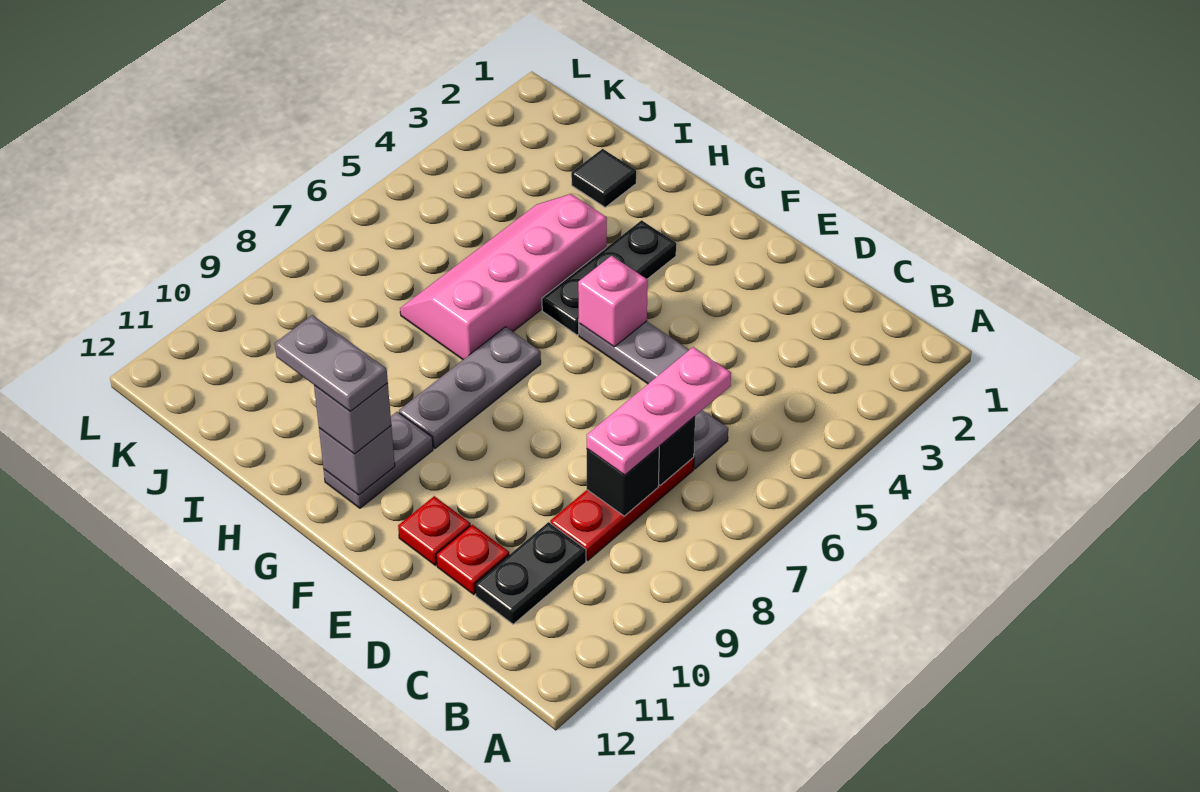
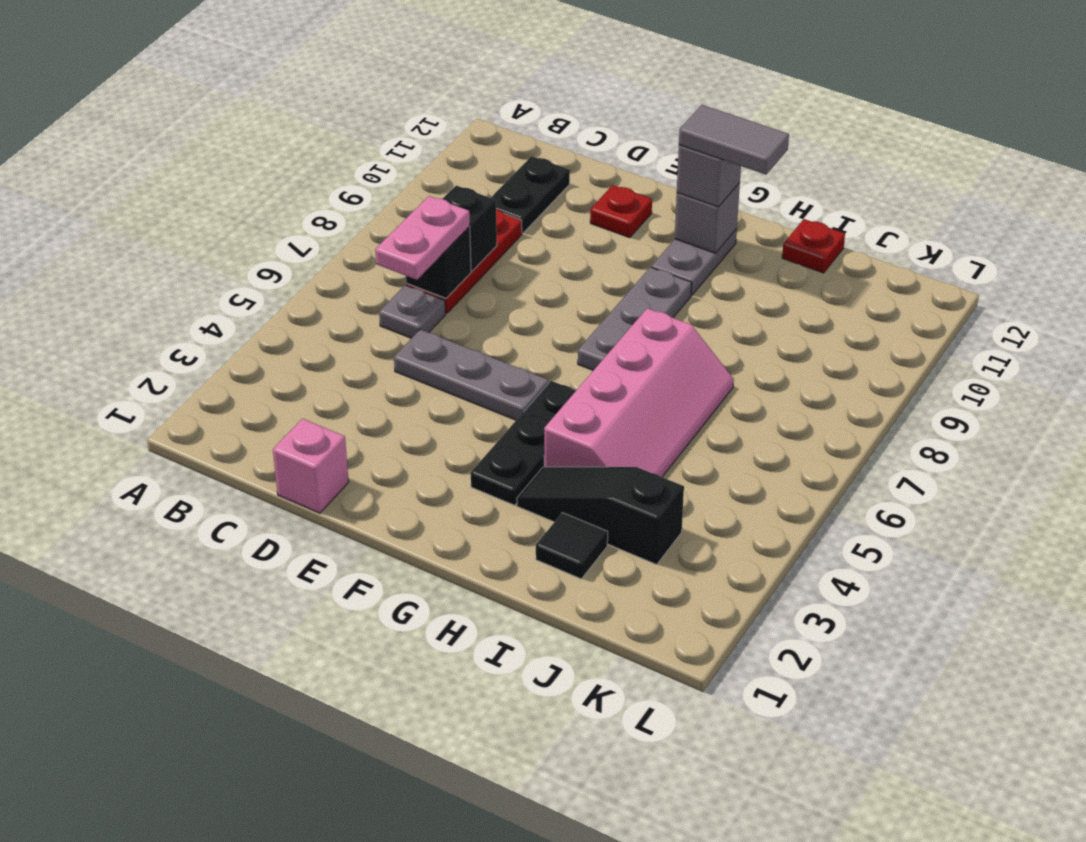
pink plate C6:C8 level 3 -> pink plate C6:C7 level 3
red plate D11 level 1 -> red plate I12 level 1
pink brick F5 level 2 -> pink brick D1 level 1
grey plate G11:H11 level 4 -> grey tile G11:H11 level 4
none -> black slope H3:J3 level 1 top J

